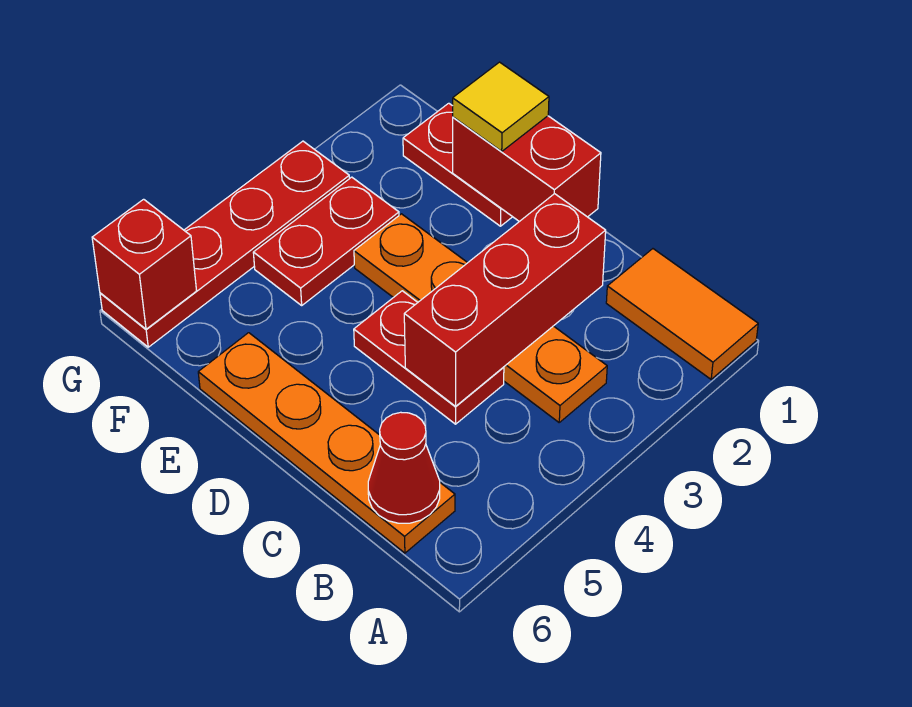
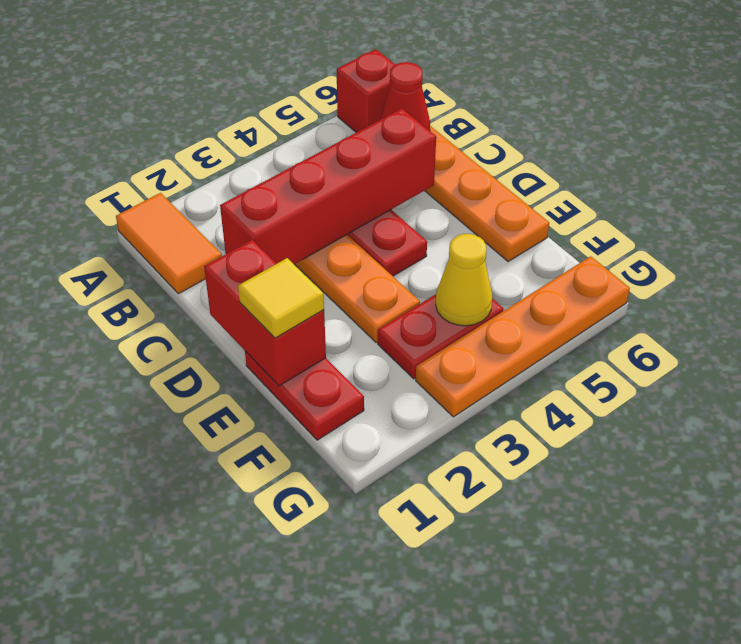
red brick C2:C4 level 2 -> red brick C2:C5 level 2
none -> yellow cone F4 level 2
red plate G3:G6 level 1 -> orange plate G3:G6 level 1
red brick G6 level 2 -> red brick A6 level 1

